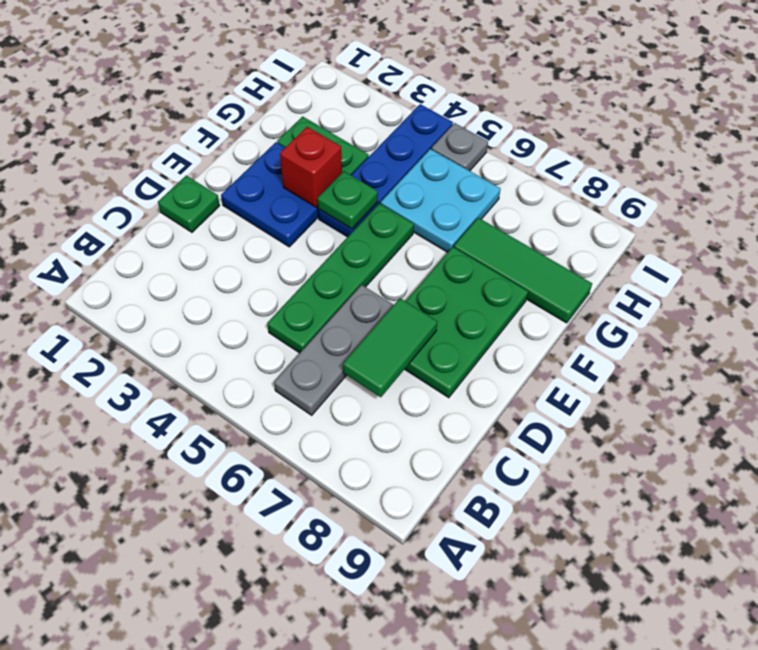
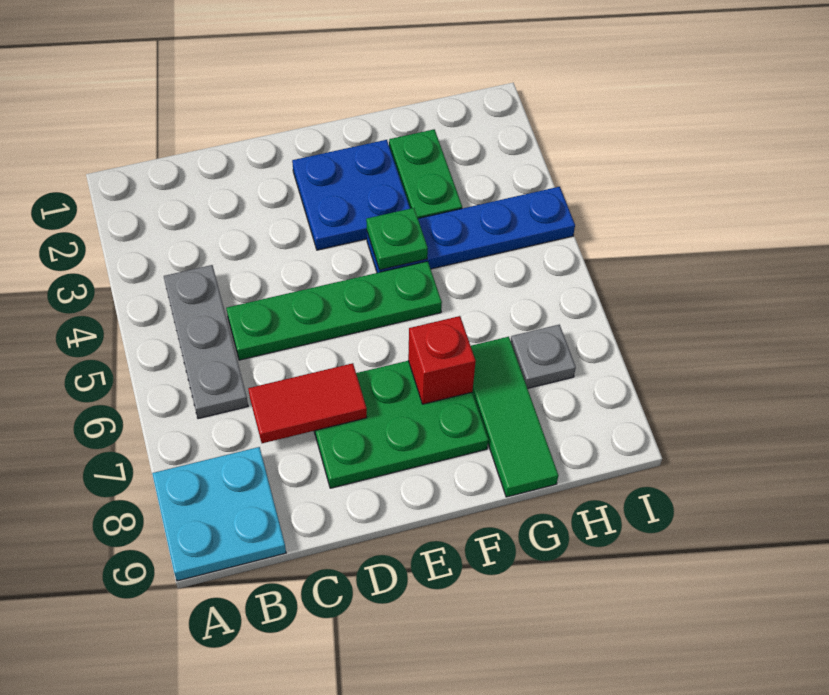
grey plate B6:D6 level 1 -> grey plate B4:B6 level 1
green tile C7:D7 level 2 -> red tile C7:D7 level 2
green plate D1 level 1 -> none
red brick F3 level 2 -> red brick F7 level 2
cyan plate G5:H6 level 1 -> cyan plate A8:B9 level 1
grey plate I5 level 1 -> grey plate H7 level 1

